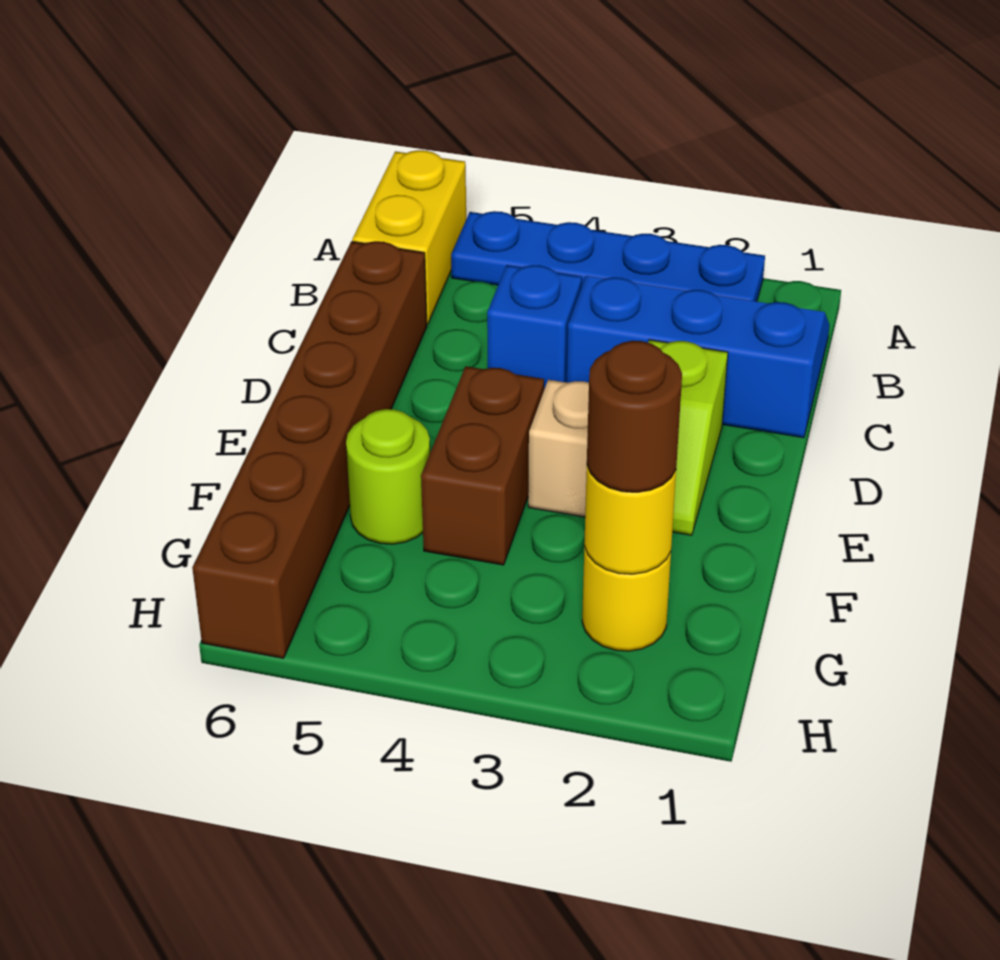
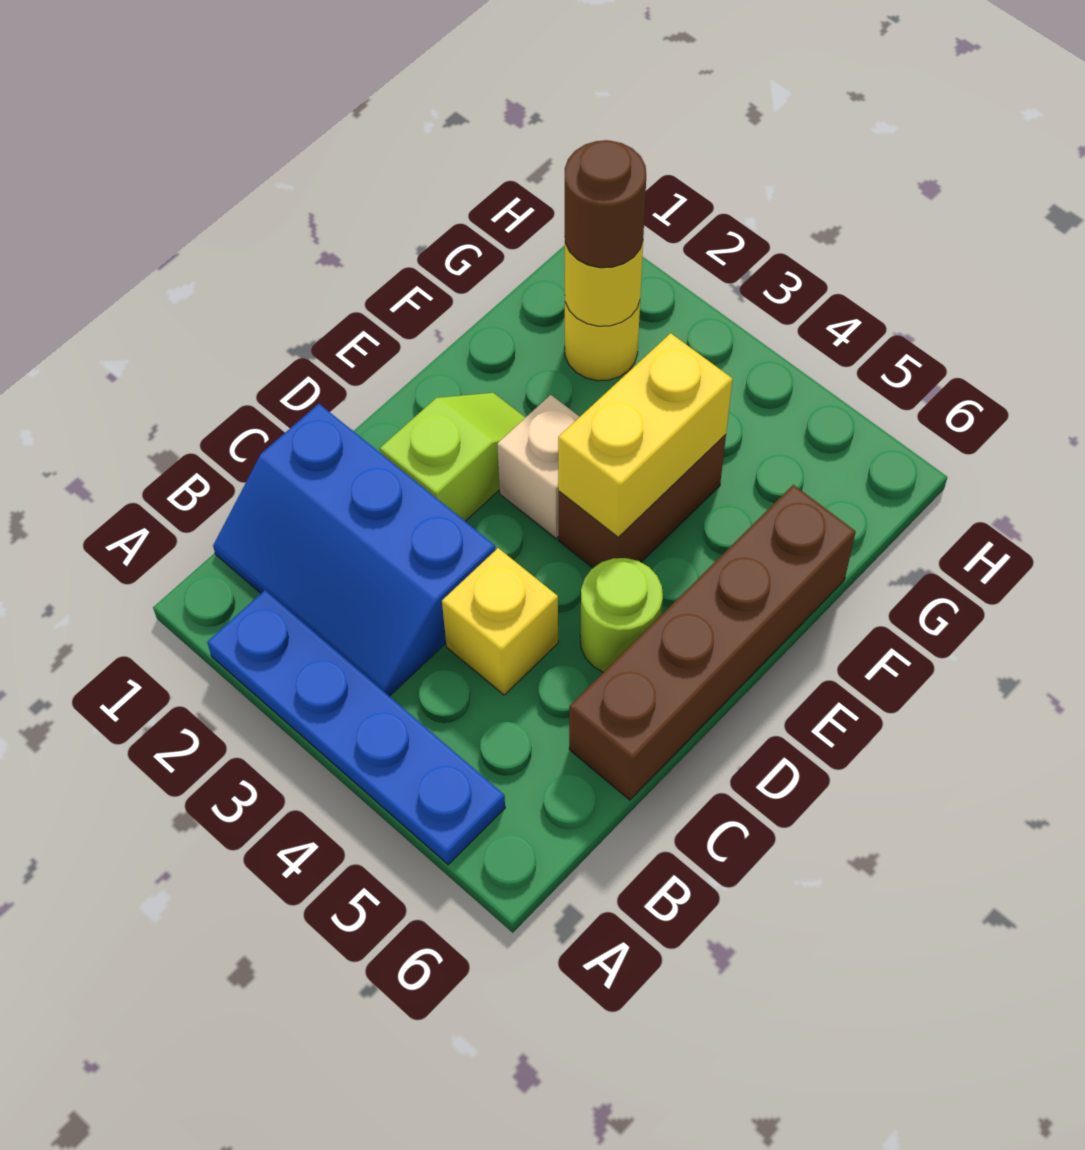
yellow brick A6:B6 level 1 -> yellow brick E4:F4 level 2
blue brick C4 level 1 -> yellow brick C4 level 1
brown brick C6:H6 level 1 -> brown brick C6:F6 level 1
lime round brick F5 level 1 -> lime round brick D5 level 1

